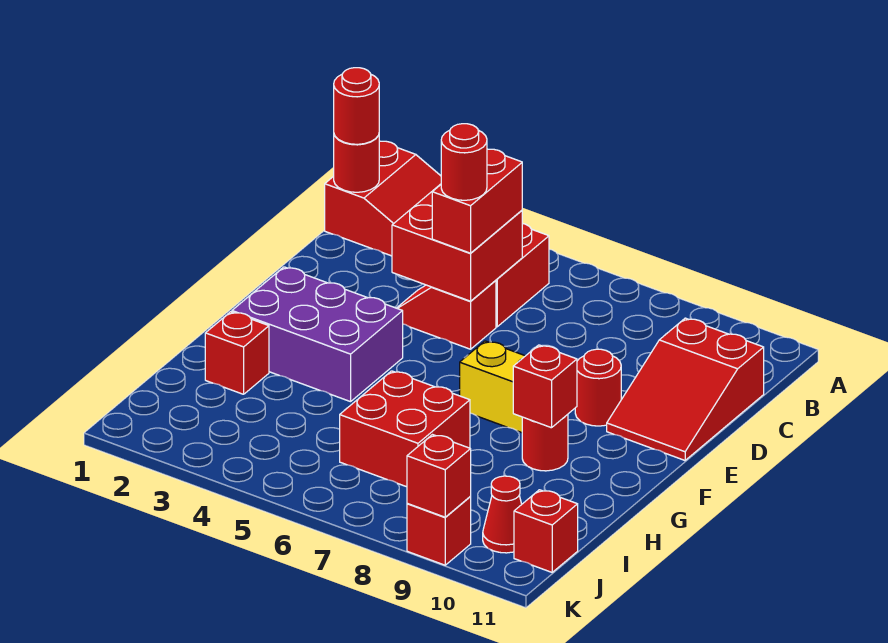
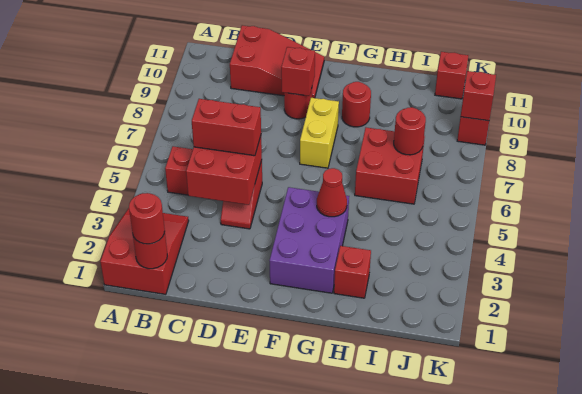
red round brick D5 level 4 -> red round brick I7 level 2
red brick G9 level 2 -> red brick E9 level 2
red cone J10 level 1 -> red cone G4 level 2

